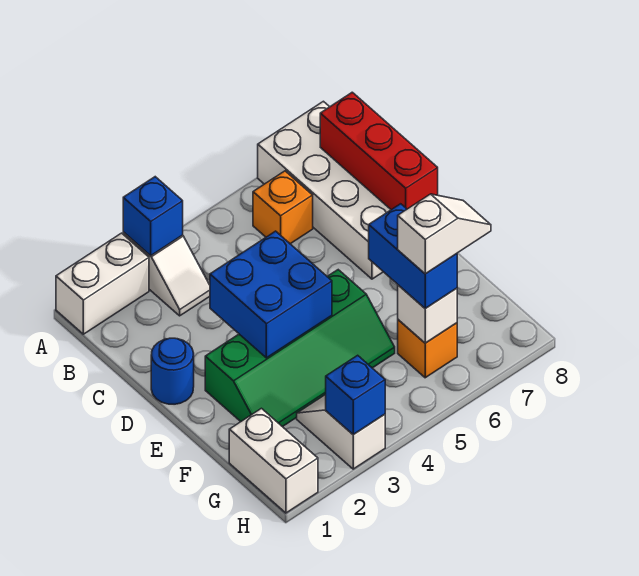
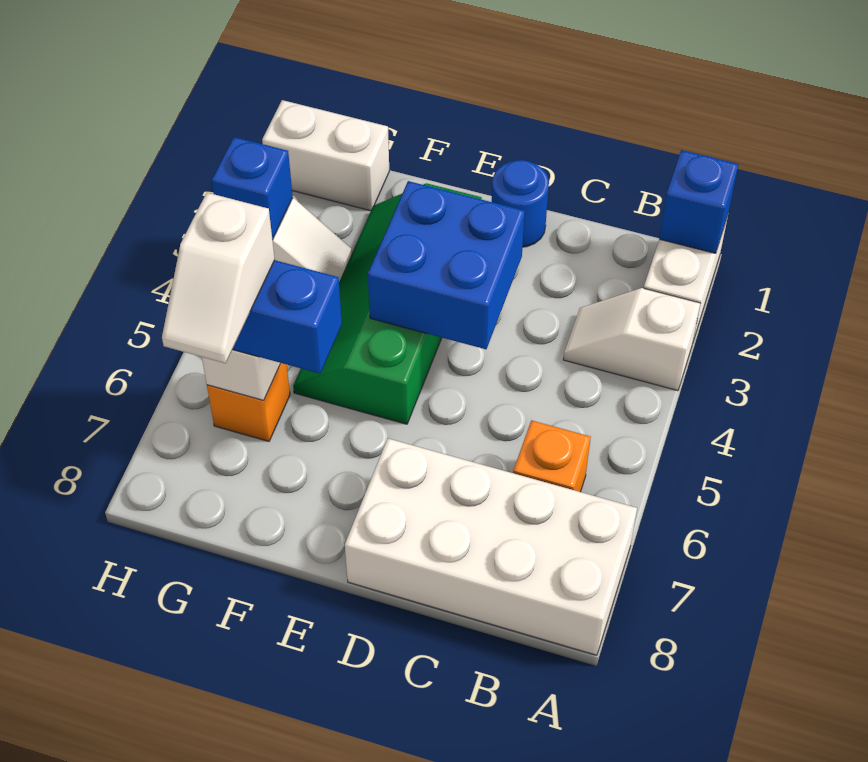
blue brick A3 level 2 -> blue brick A1 level 2
red brick B8:D8 level 2 -> none

